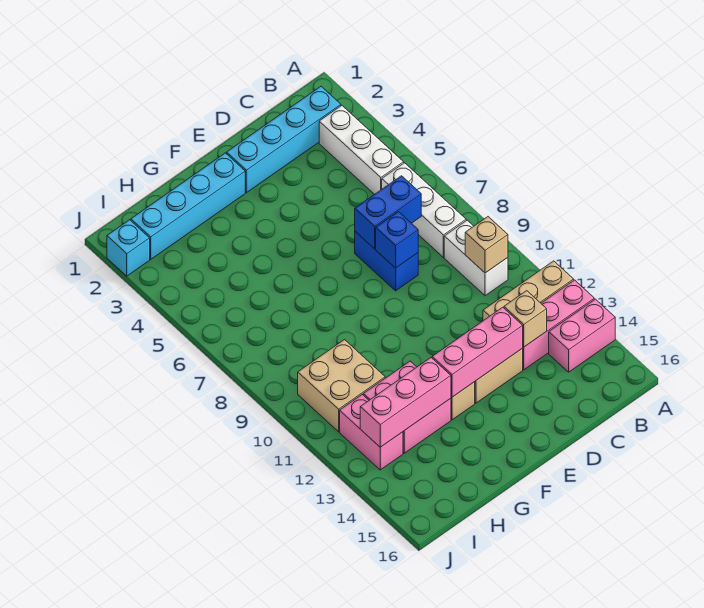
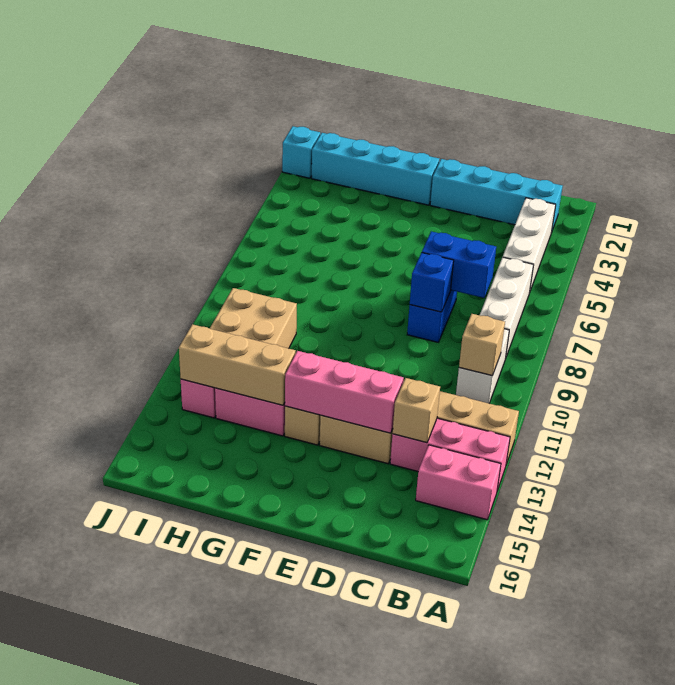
pink brick G13:I13 level 2 -> tan brick G13:I13 level 2

